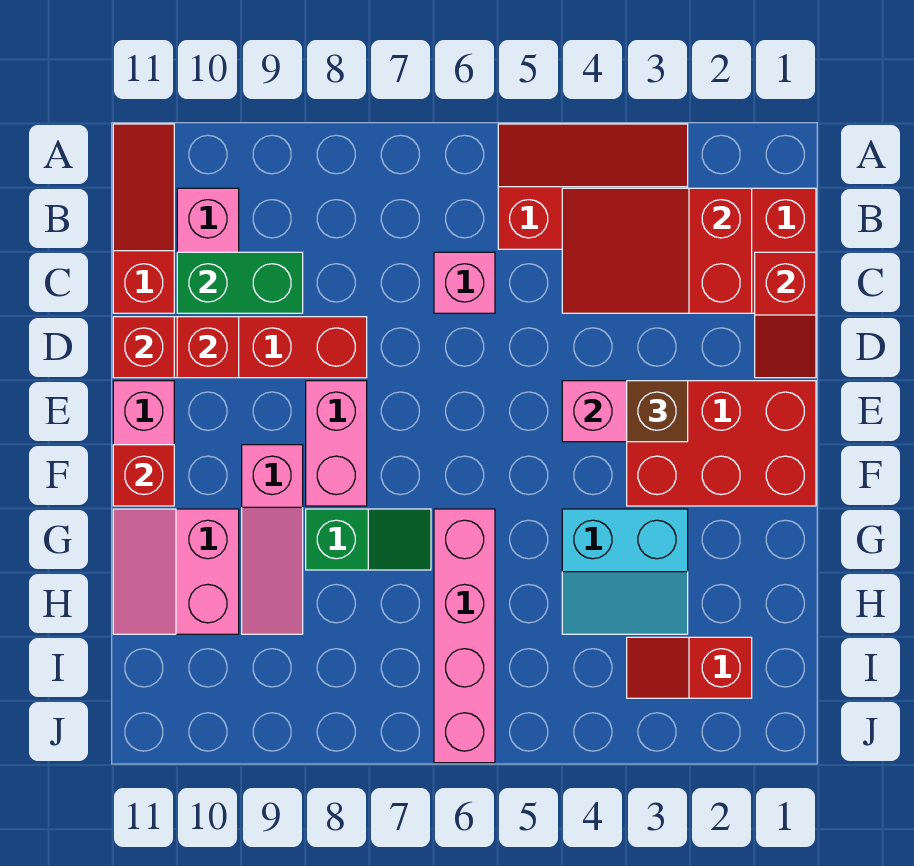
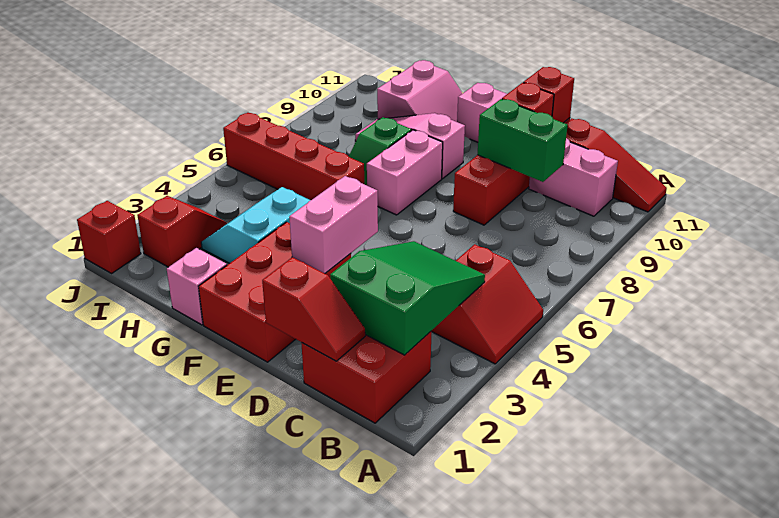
red slope A3:B5 level 1 top B -> red slope A4:B5 level 1 top B
red slope B2:C4 level 2 top 2 -> green slope B2:C4 level 2 top 2
red slope C1:D1 level 2 top C -> red slope C1:D1 level 2 top D
pink brick C6 level 1 -> pink brick G1 level 1
green brick C9:C10 level 2 -> green brick C9:D9 level 2
brown brick E3 level 3 -> none
pink brick E8:F8 level 1 -> pink brick F7:F8 level 1
red brick F11 level 2 -> red brick J1 level 1
pink brick G6:J6 level 1 -> red brick G6:J6 level 1
pink slope G10:H11 level 1 top 10 -> pink slope G10:H11 level 1 top H

